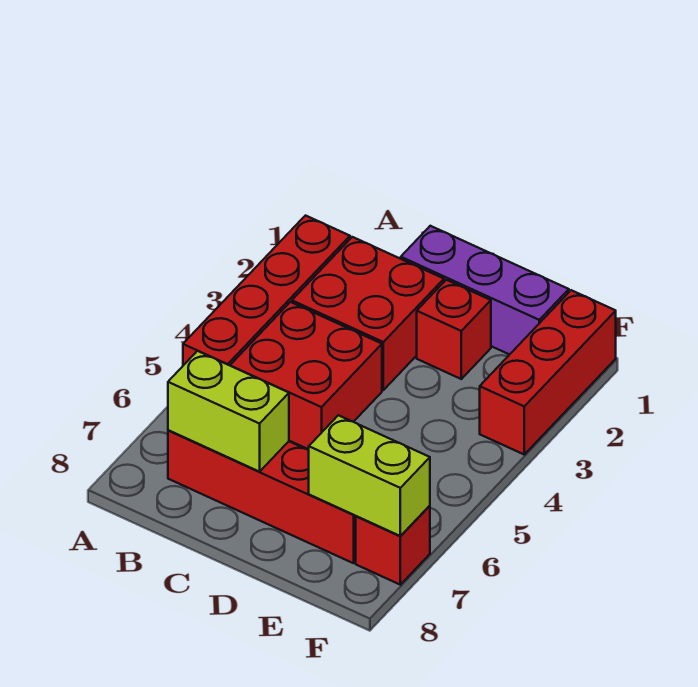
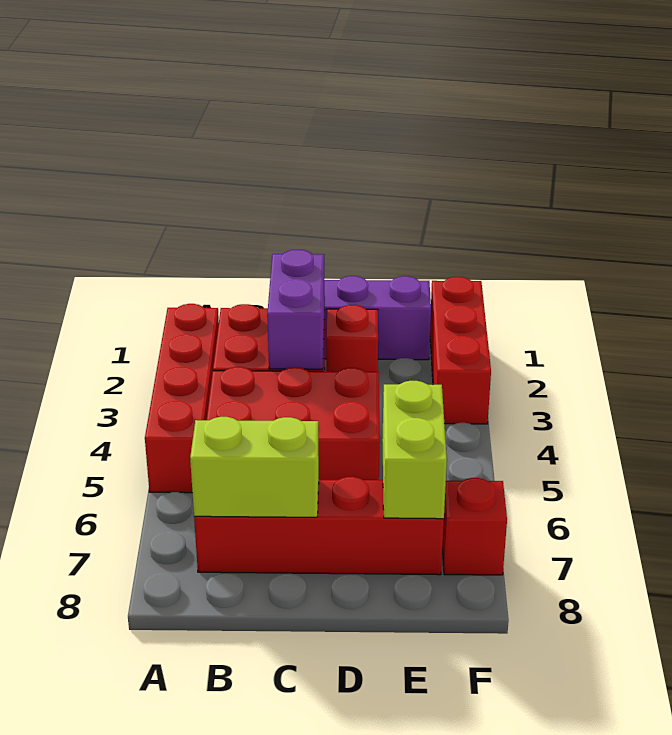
red brick B4:C5 level 1 -> red brick B4:D5 level 1
none -> purple brick C2:C3 level 2
lime brick E7:F7 level 2 -> lime brick E6:E7 level 2

